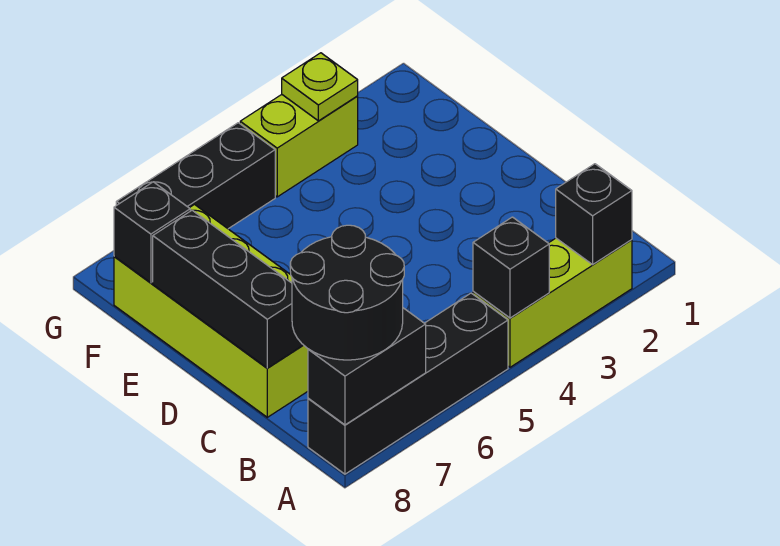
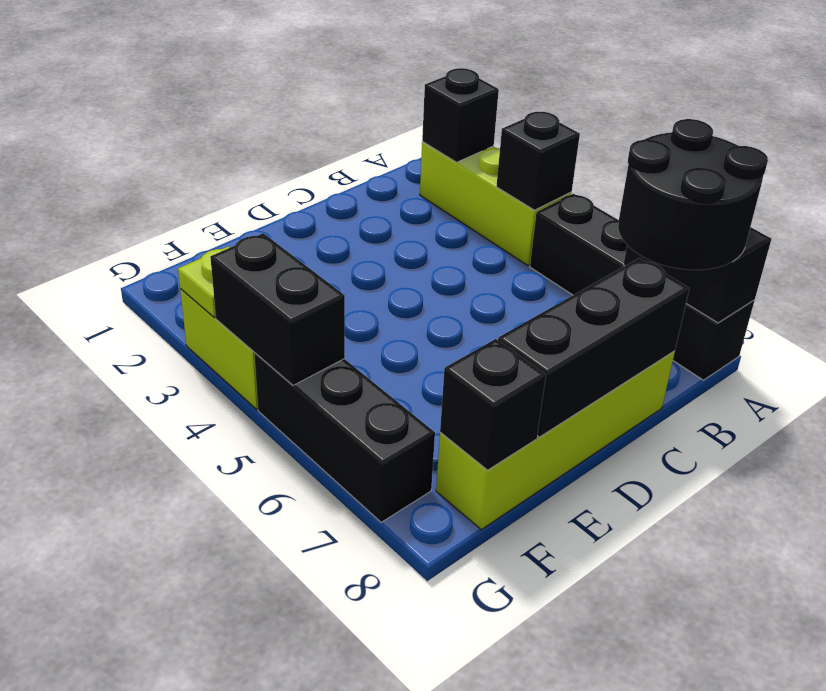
lime brick C7:F8 level 1 -> lime brick C8:F8 level 1
none -> black brick G4:G5 level 2

